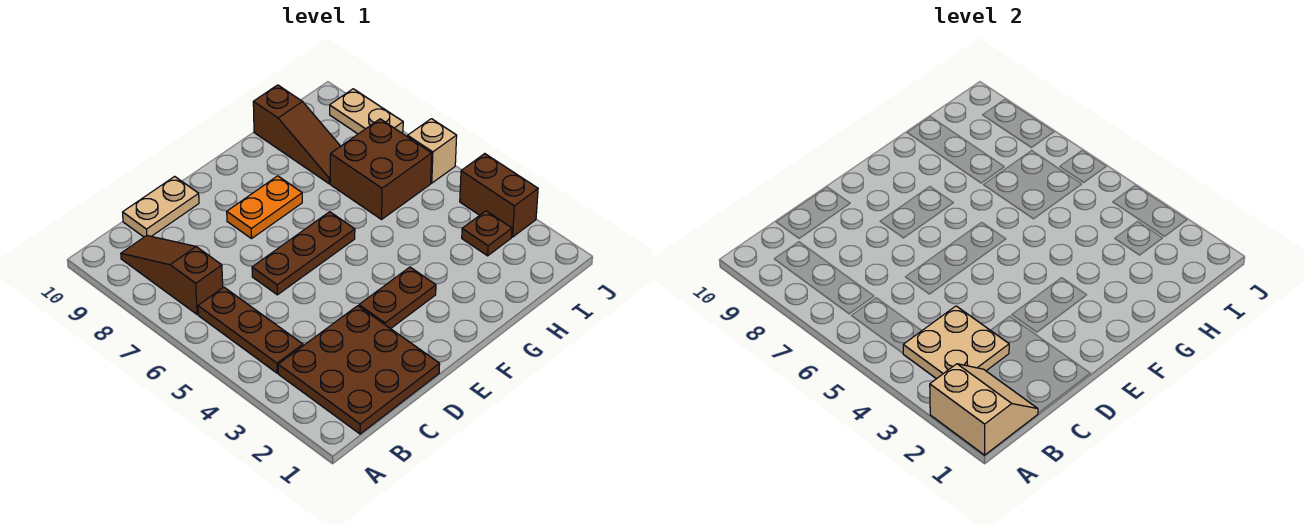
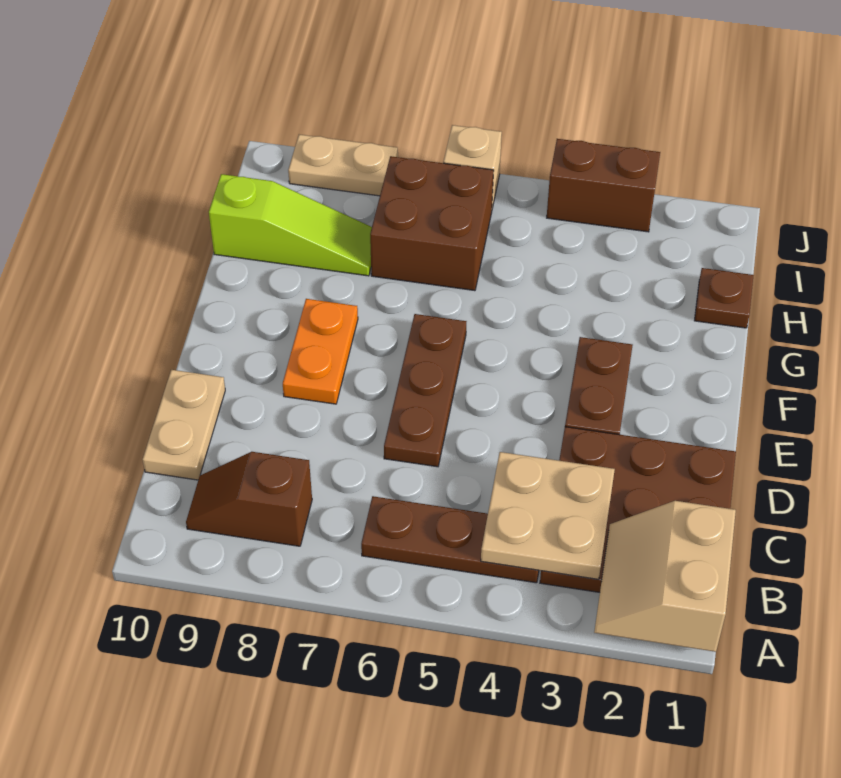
tan slope A1:B2 level 2 top A -> tan slope A1:B2 level 2 top 1
brown slope B7:B9 level 1 top 7 -> brown slope B8:B9 level 1 top 8
brown slope H8:H10 level 1 top 10 -> lime slope H8:H10 level 1 top 10
brown plate I3 level 1 -> brown plate H1 level 1

